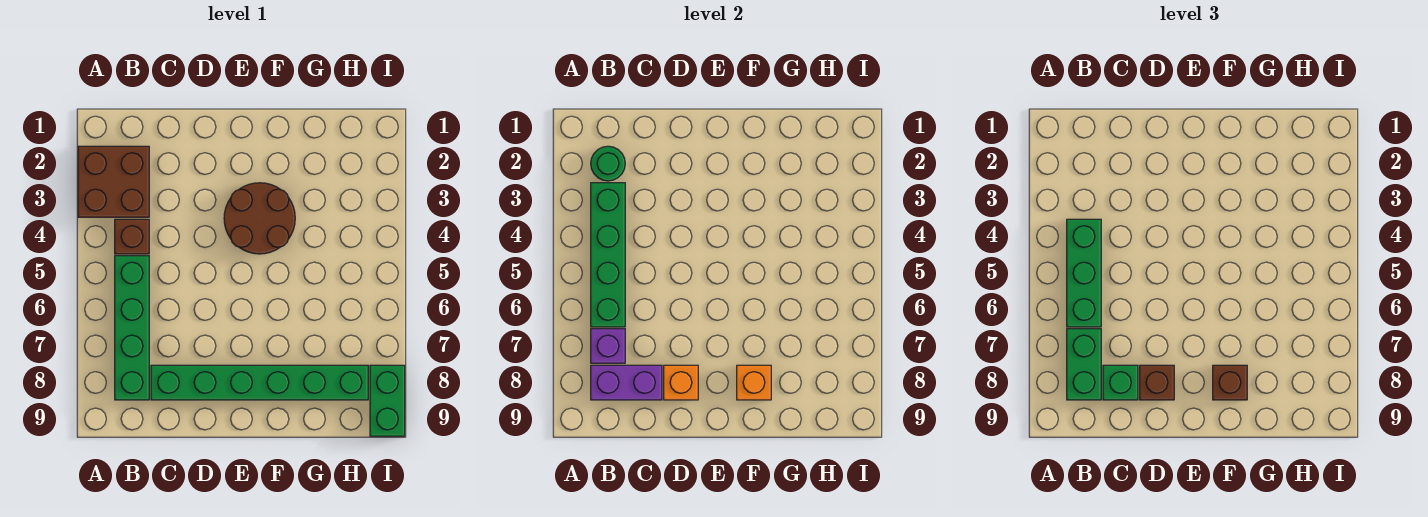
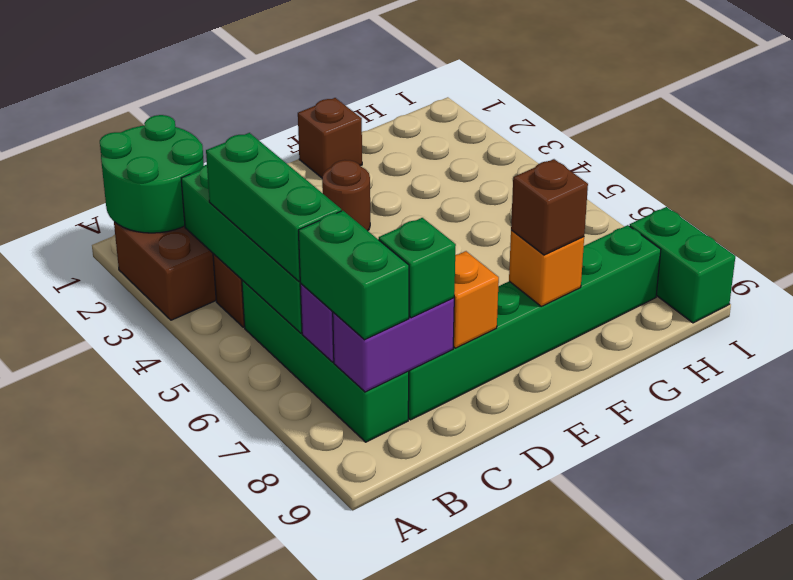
green round brick B2 level 2 -> green round brick A1:B2 level 2
brown brick D8 level 3 -> brown brick F1 level 1
brown round brick E3:F4 level 1 -> brown round brick E3 level 1

